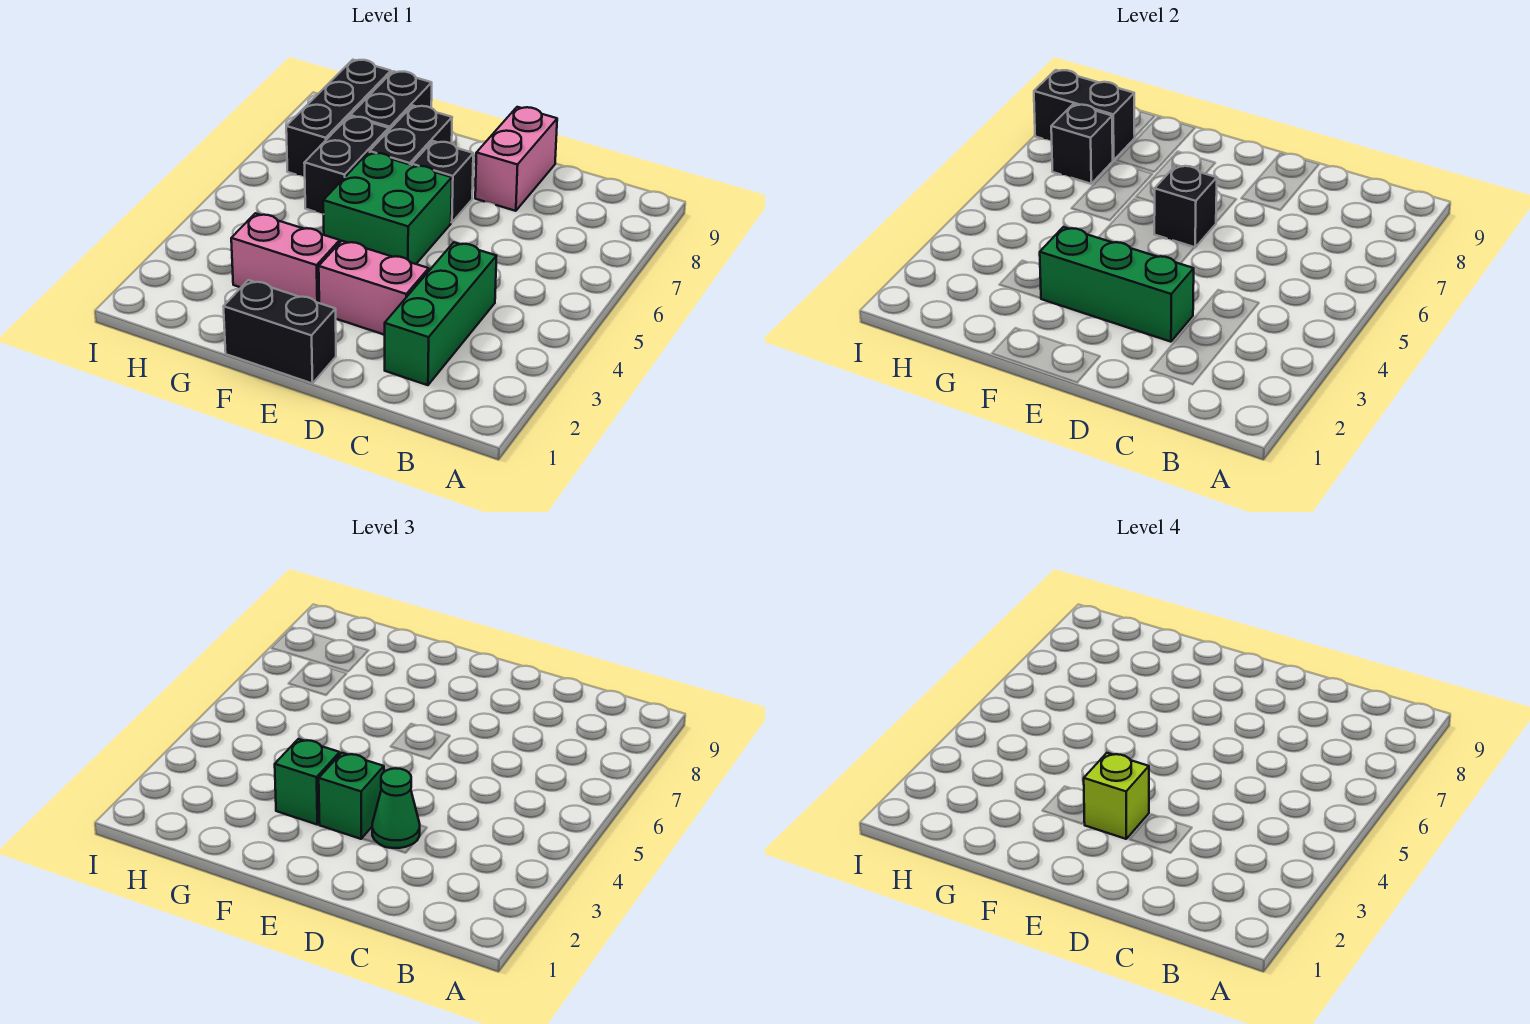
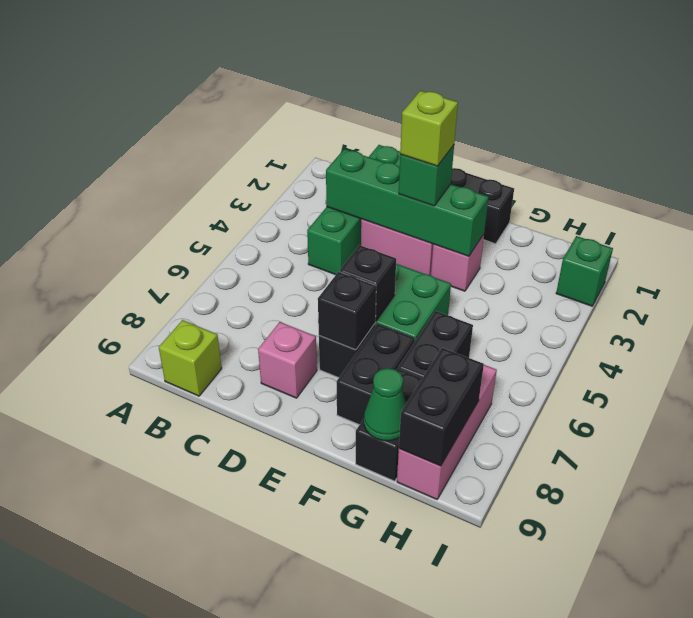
none -> lime brick B9 level 1
green brick C2:C4 level 1 -> green brick C1:C4 level 1
green brick D3:F3 level 2 -> green brick C3:F3 level 2
green cone D3 level 3 -> green cone G9 level 2
pink brick D8:D9 level 1 -> pink brick D8 level 1
pink brick F3:G3 level 1 -> pink brick F3 level 1
green brick F3 level 3 -> green brick I2 level 1
black brick H7:H9 level 1 -> pink brick H7:H9 level 1
black brick H7 level 2 -> black brick E7 level 2
black brick H8:I8 level 2 -> black brick H8:H9 level 2

